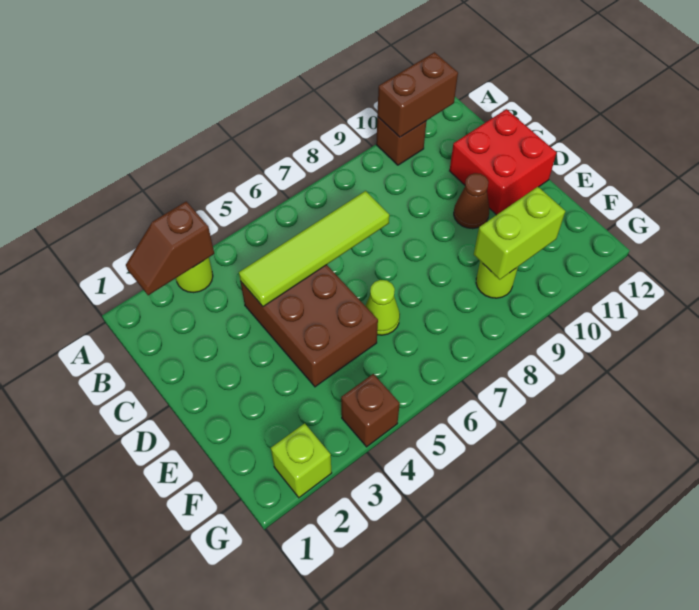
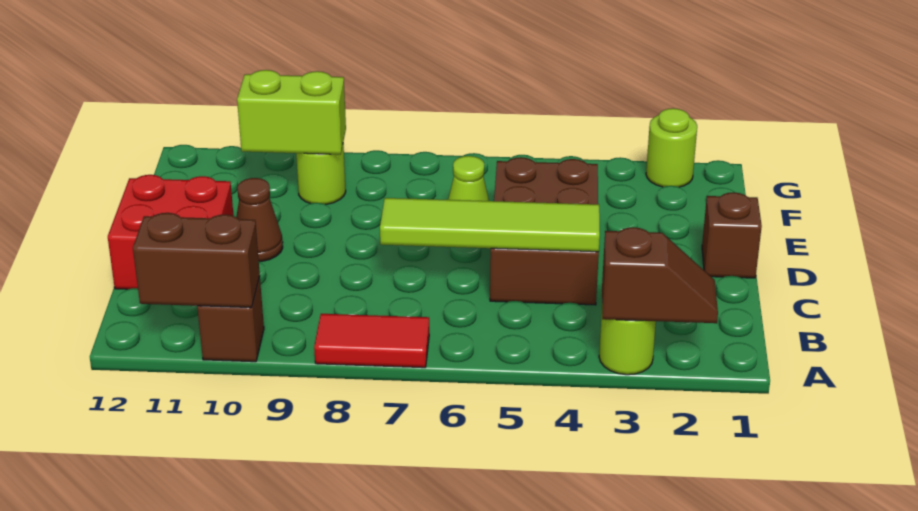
none -> red tile A7:A8 level 1
lime brick G2 level 1 -> lime round brick G2 level 1
brown brick G4 level 1 -> brown brick D1 level 1

